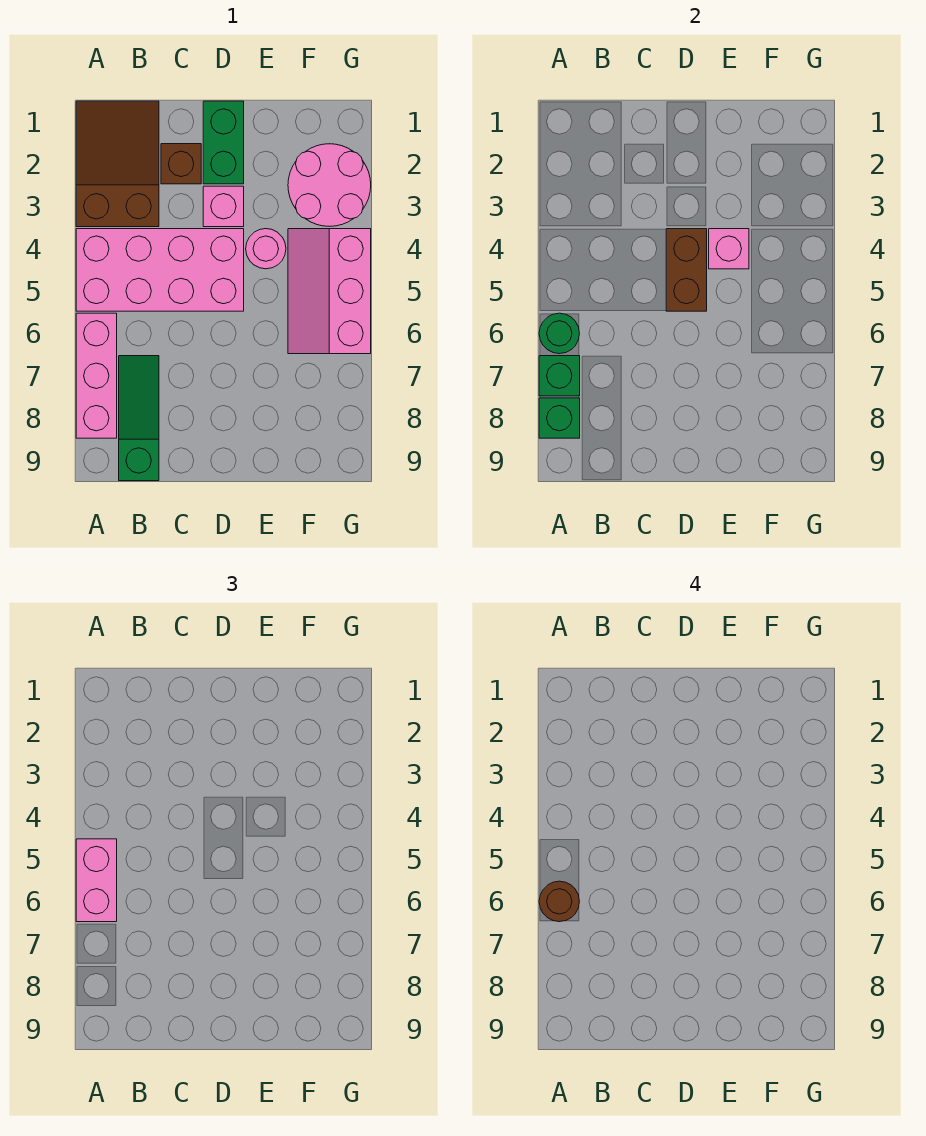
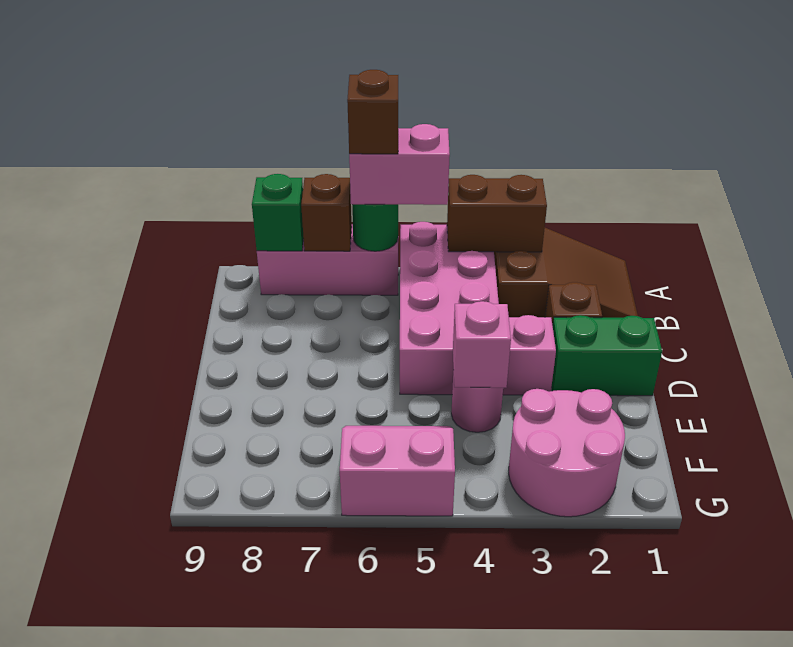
brown round brick A6 level 4 -> brown brick A6 level 4
green brick A7 level 2 -> brown brick A7 level 2
green slope B7:B9 level 1 top 9 -> none
brown brick D4:D5 level 2 -> brown brick A3:A4 level 2
pink slope F4:G6 level 1 top G -> pink slope F5:G6 level 1 top G

